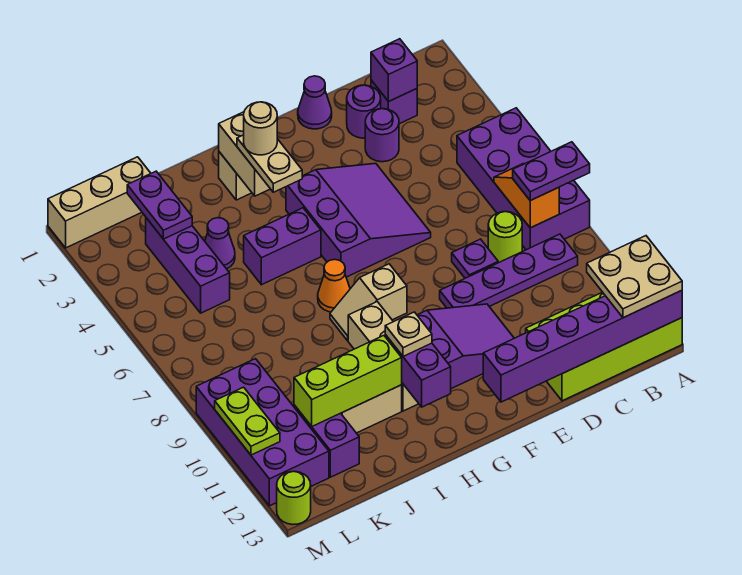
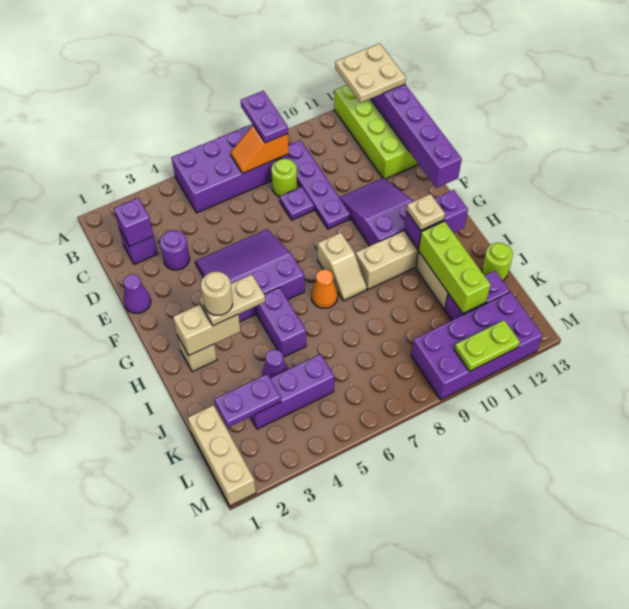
purple round brick D2 level 1 -> none
lime round brick M13 level 1 -> lime round brick J13 level 1

